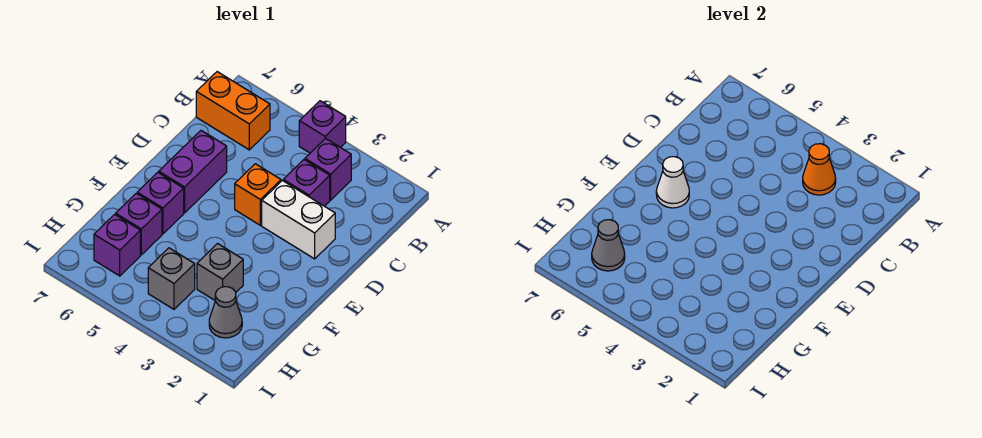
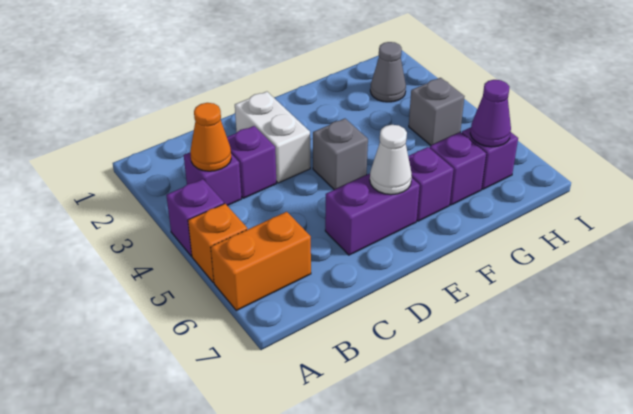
orange brick B6:B7 level 1 -> orange brick A6:B6 level 1
orange brick D4 level 1 -> orange brick A5 level 1
grey brick G3 level 1 -> grey brick E4 level 1
grey cone H6 level 2 -> purple cone H6 level 2

